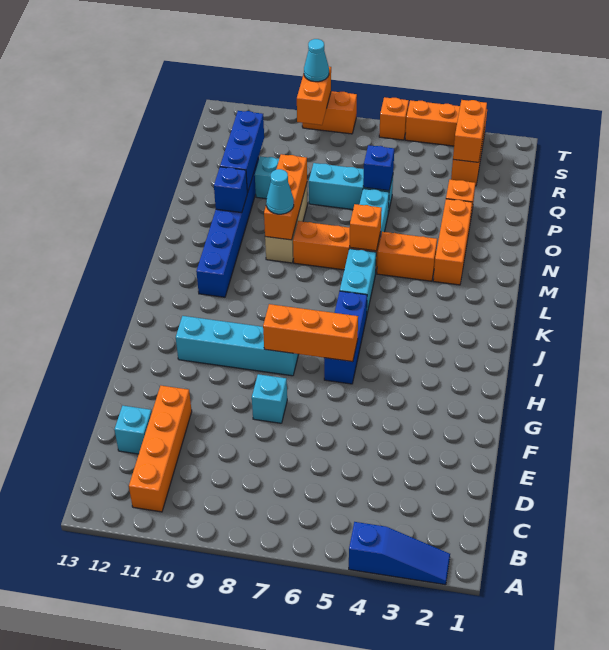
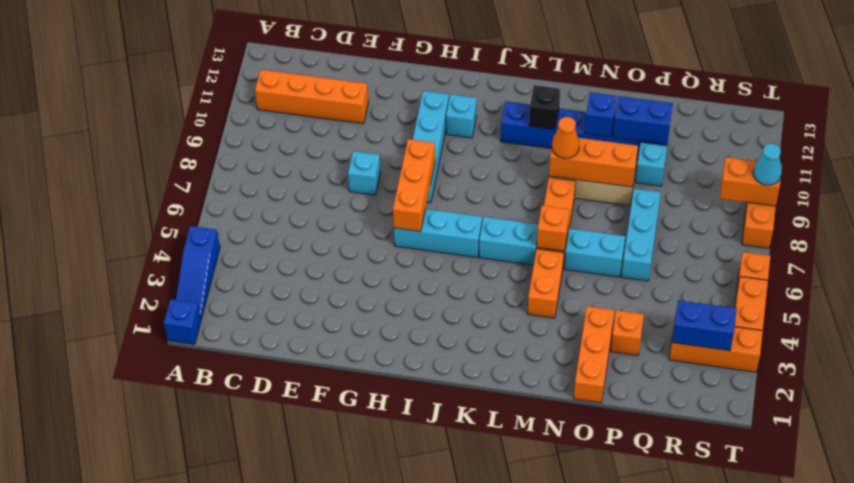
cyan brick D12 level 1 -> cyan brick I11 level 1
blue brick H6:J6 level 1 -> cyan brick H6:J6 level 1
none -> black brick L11 level 2
orange brick M3:O3 level 1 -> orange brick O1:O3 level 1
cyan cone M9 level 3 -> orange cone M9 level 3
blue brick O11:Q11 level 2 -> blue brick O11:P11 level 2
blue brick P6 level 2 -> blue brick A1 level 1
orange brick R3:S3 level 2 -> blue brick R3:S3 level 2

